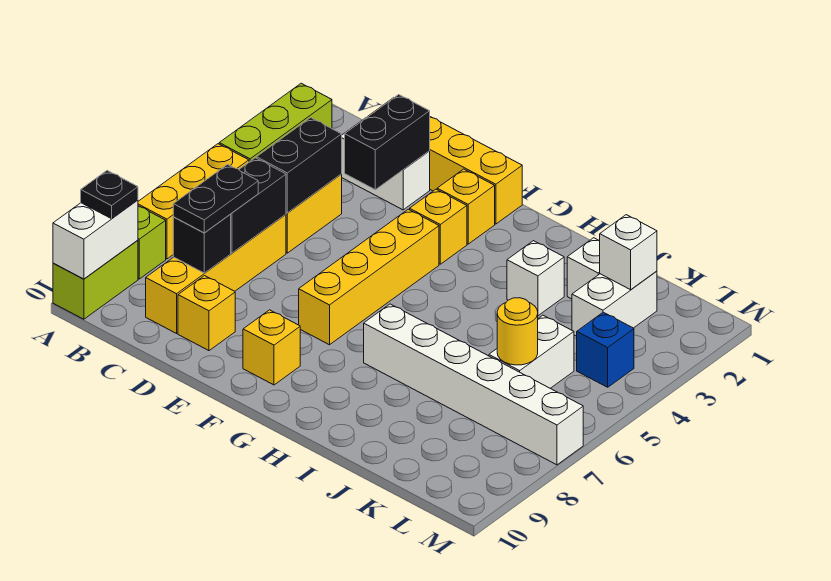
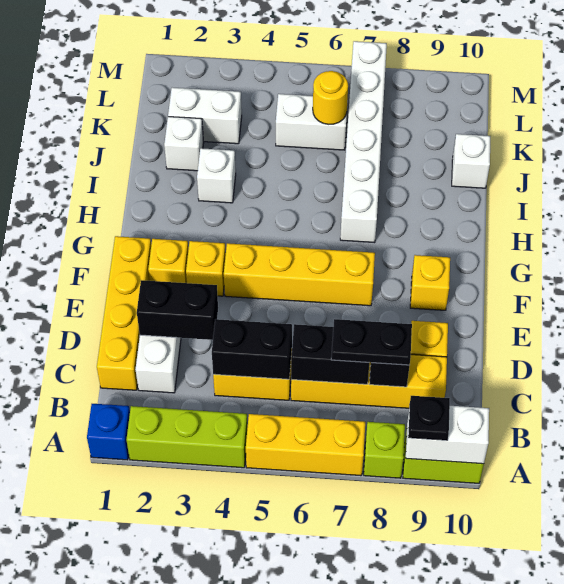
white brick K2 level 2 -> white brick J10 level 1
blue brick L4 level 1 -> blue brick A1 level 1

